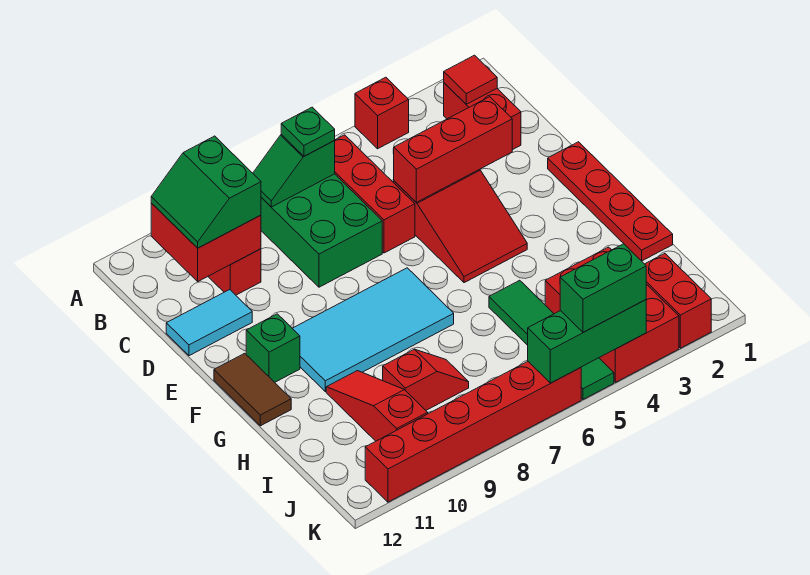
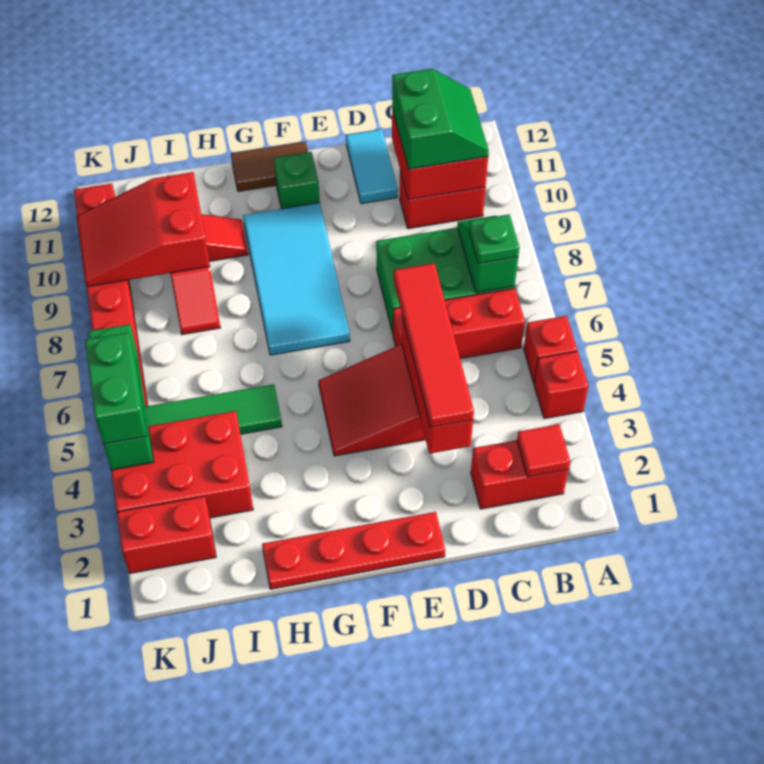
none -> red brick A5 level 1
green slope B10:C11 level 3 top 10 -> green slope B10:C11 level 3 top C
none -> red tile D3:D6 level 3
none -> red slope I9:K10 level 2 top I

